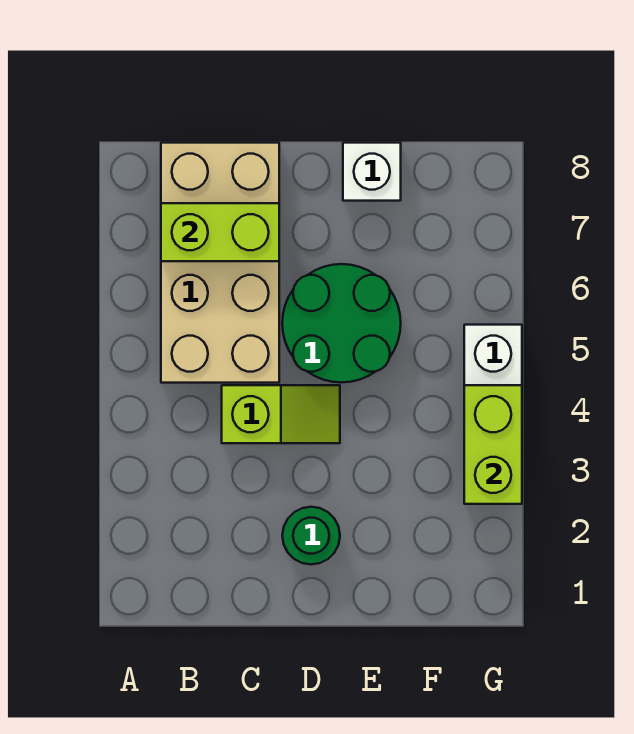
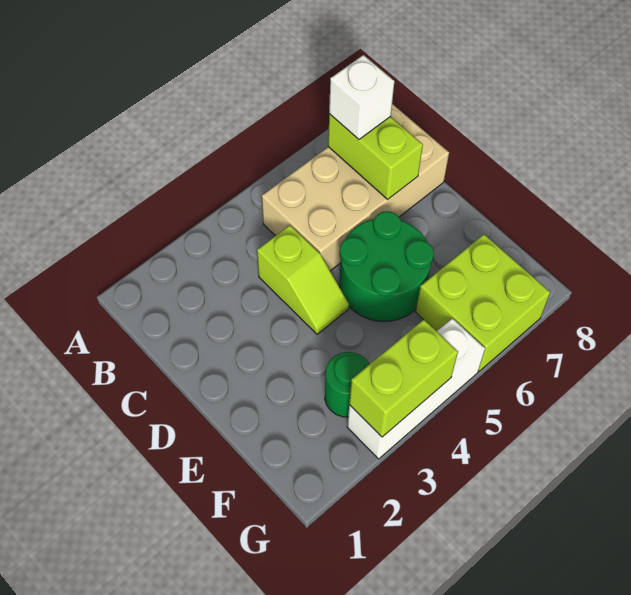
green round brick D2 level 1 -> green round brick F3 level 1
white brick E8 level 1 -> white brick B7 level 3
none -> lime brick F6:G7 level 1

